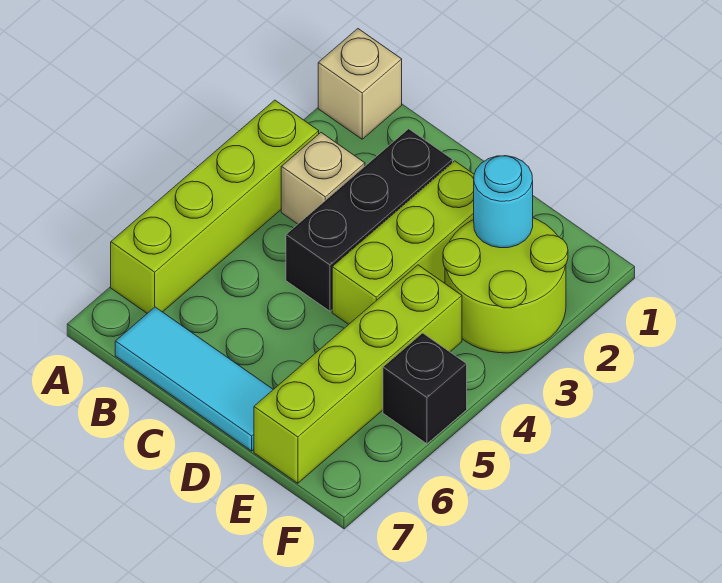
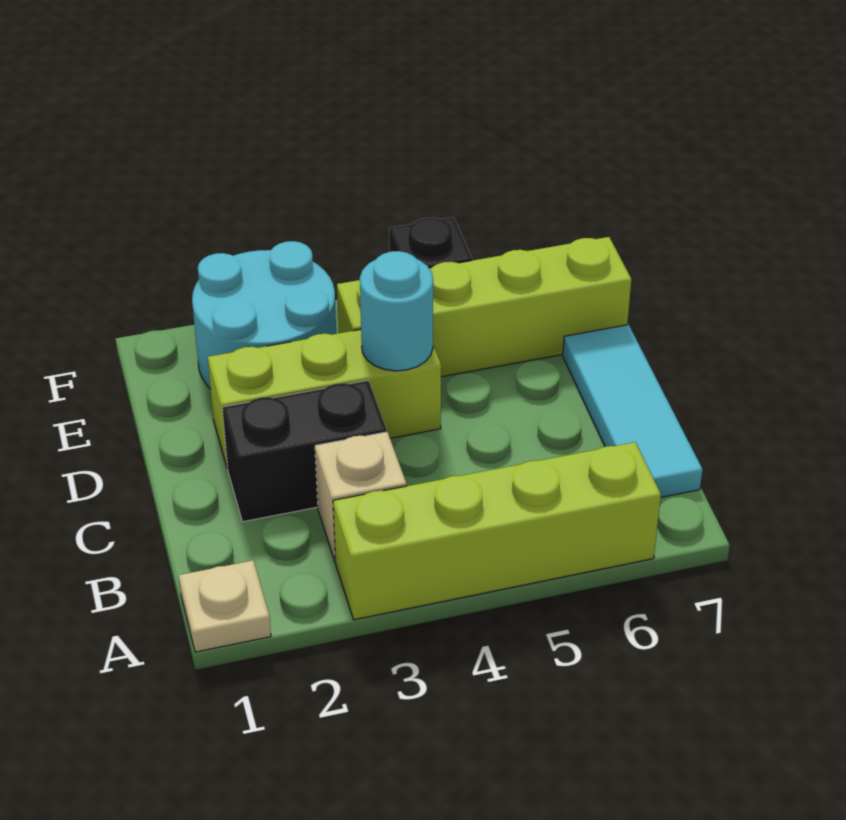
tan brick A1 level 1 -> tan plate A1 level 1
black brick C2:C4 level 1 -> black brick C2:C3 level 1
lime round brick E2:F3 level 1 -> cyan round brick E2:F3 level 1
cyan round brick E2 level 2 -> cyan round brick D4 level 2

